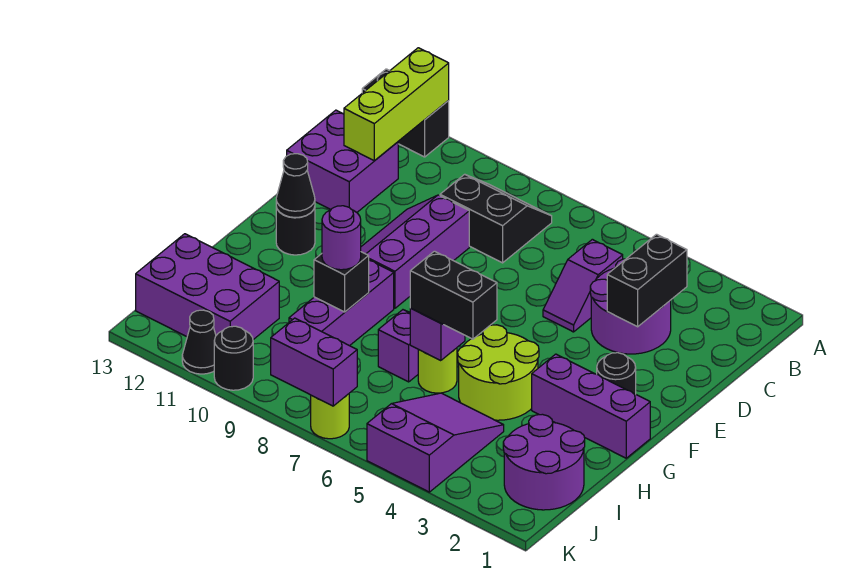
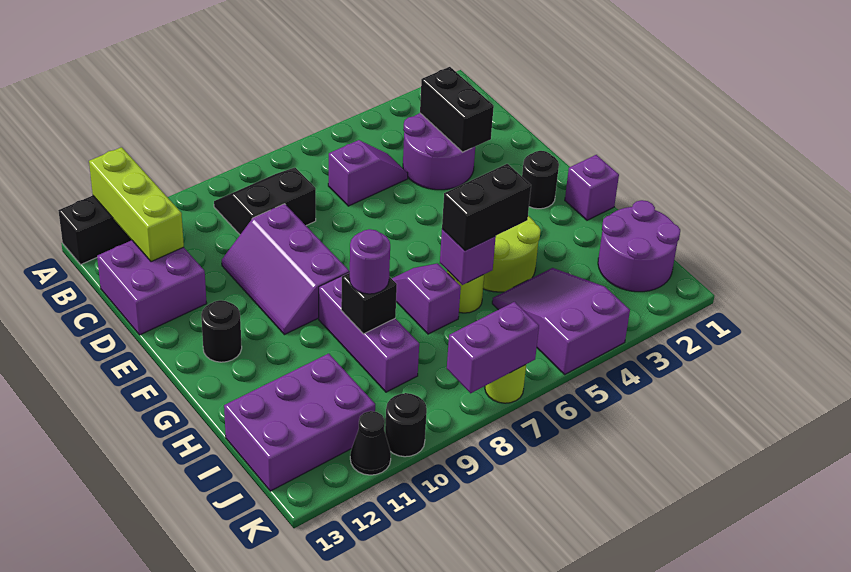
purple slope C5:D5 level 1 top C -> purple slope C5:C6 level 1 top 6
black cone F12 level 2 -> none
purple brick G1:G3 level 1 -> purple brick G1 level 1

